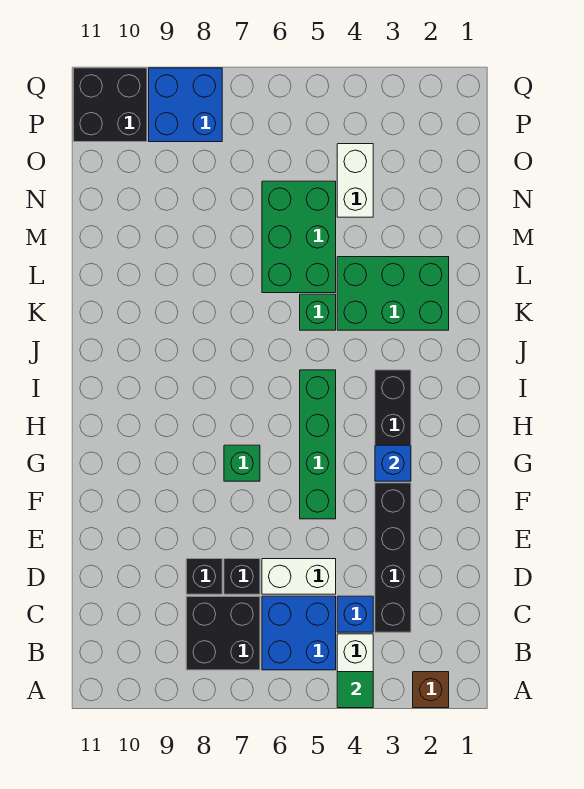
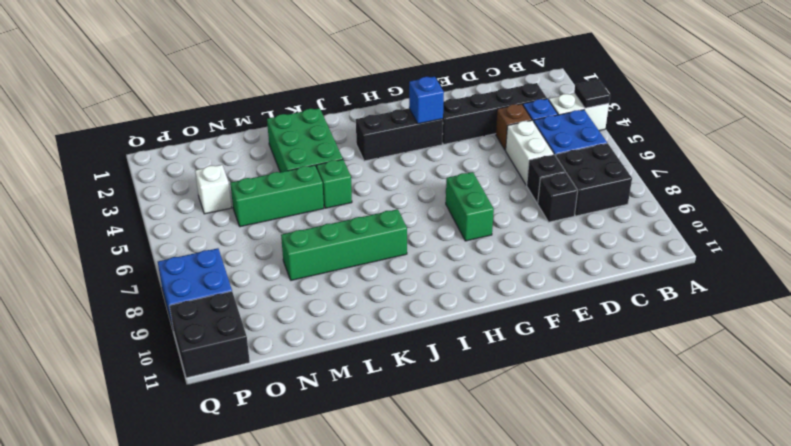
brown brick A2 level 1 -> brown brick D4 level 1
green tile A4 level 2 -> black tile A4 level 2
green brick F5:I5 level 1 -> green brick J8:M8 level 1
green brick G7 level 1 -> green brick G7:G8 level 1
green brick L5:N6 level 1 -> green brick L5:N5 level 1
white brick N4:O4 level 1 -> white brick O4 level 1

